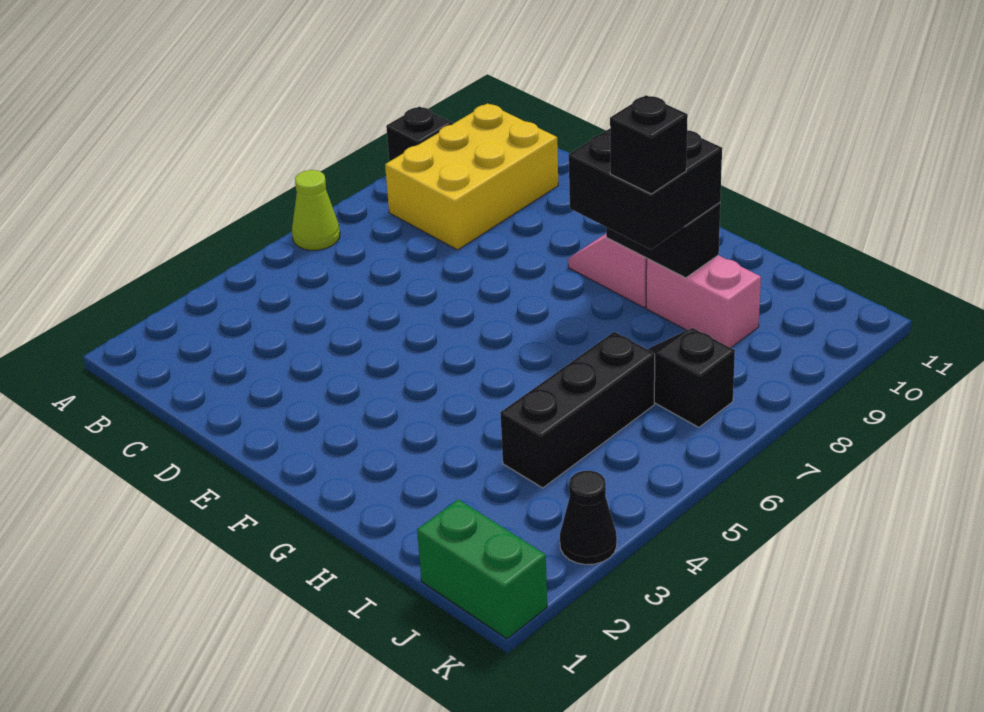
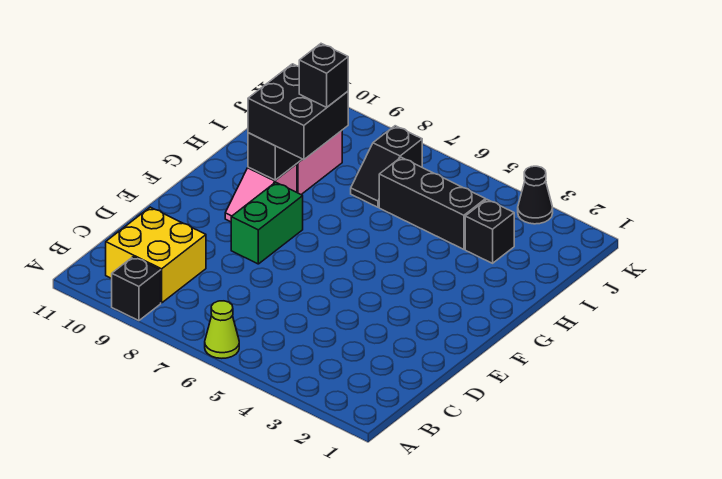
yellow brick B8:C10 level 1 -> yellow brick B9:C10 level 1
none -> black brick I3 level 1
green brick J1:K1 level 1 -> green brick E8:F8 level 1

